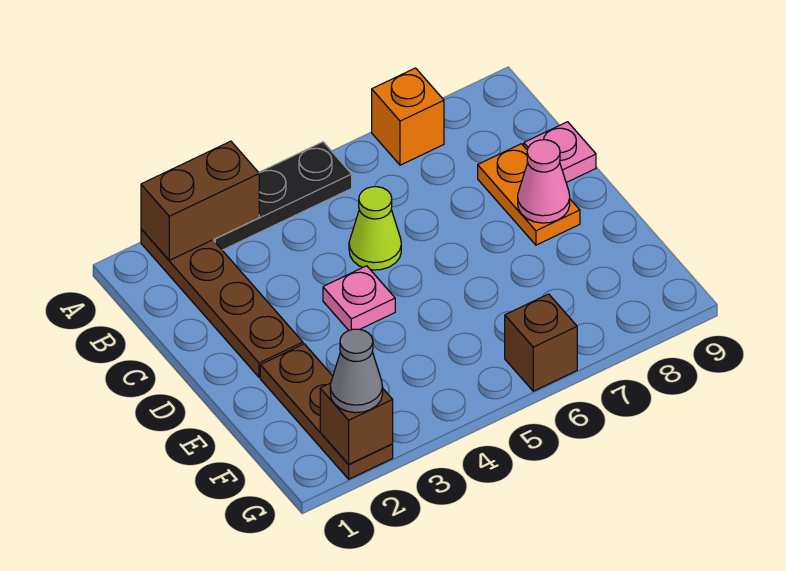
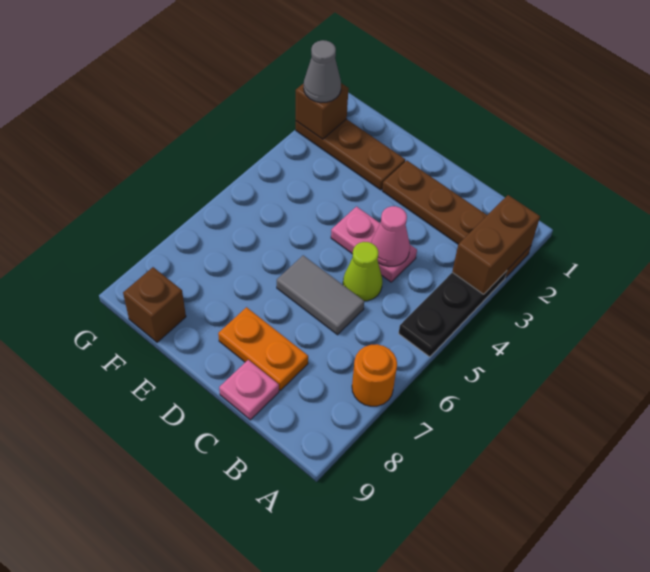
orange brick A7 level 1 -> orange round brick A7 level 1
none -> grey tile C6:D6 level 1
pink plate D4 level 1 -> pink plate C4:D4 level 1
pink cone D8 level 2 -> pink cone C4 level 2
brown brick G6 level 1 -> brown brick F9 level 1

